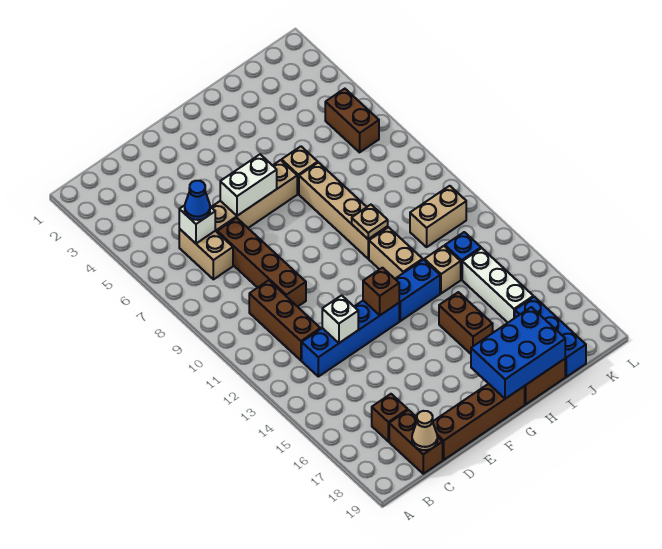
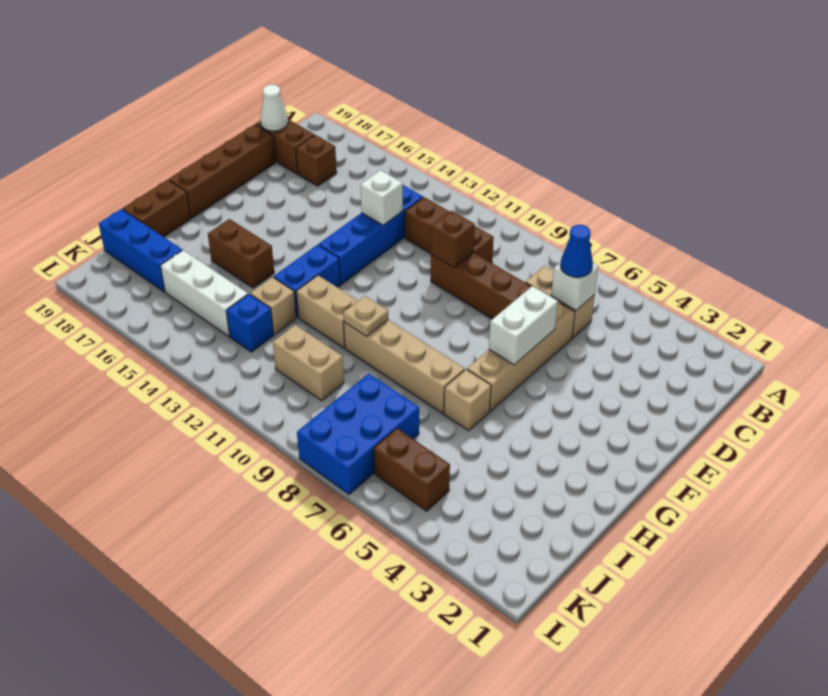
tan cone C19 level 2 -> white cone C19 level 2
brown brick F13 level 2 -> brown brick D10 level 2
blue brick G18:I19 level 2 -> blue brick J7:L8 level 1
tan brick J11:K11 level 1 -> tan brick J10:J11 level 1

